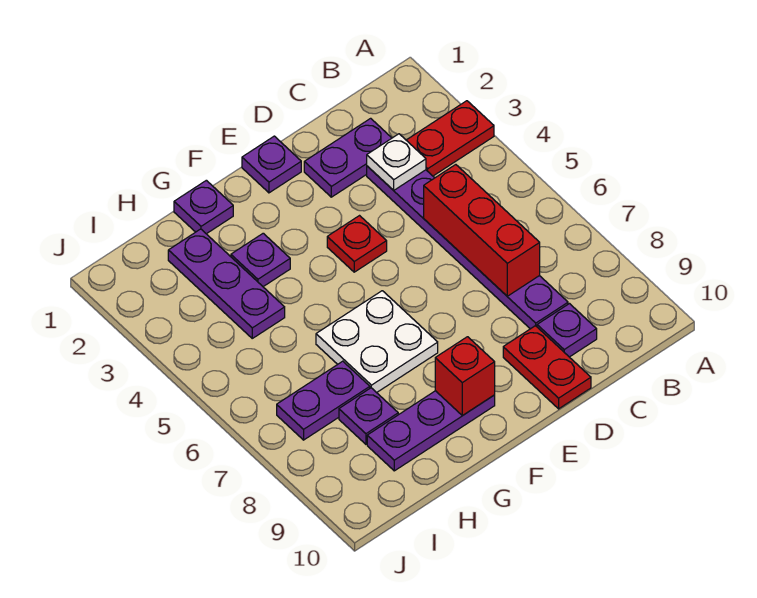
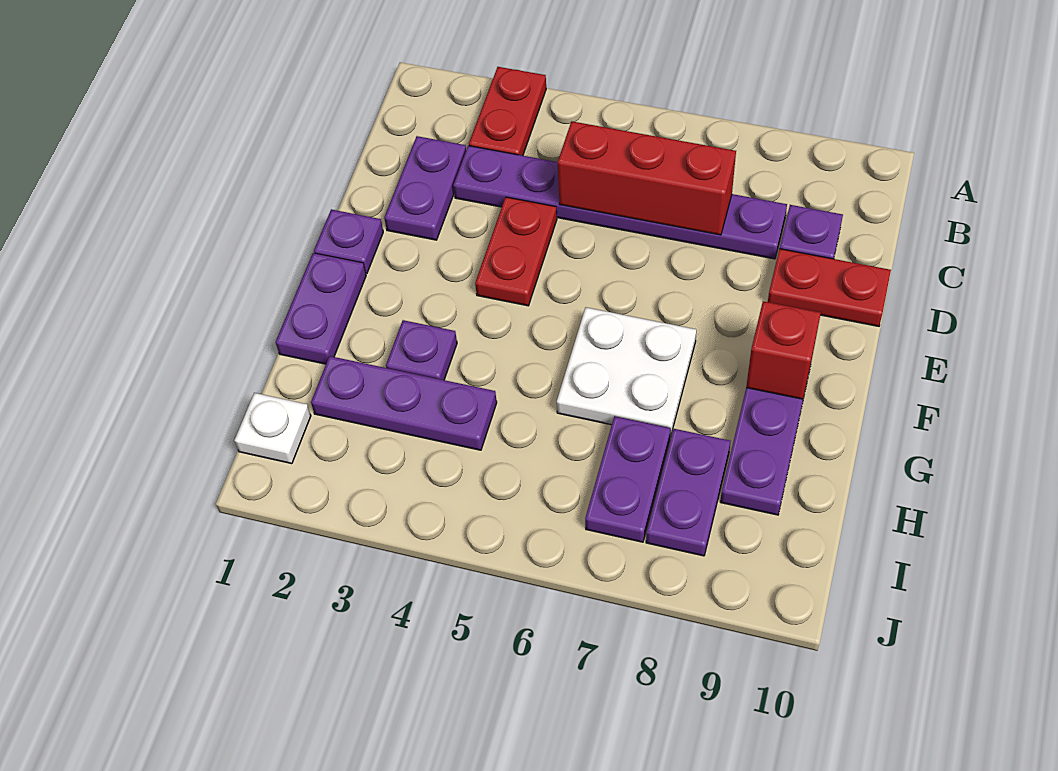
white plate C3 level 2 -> white plate I1 level 1
red plate E4 level 1 -> red plate D4:E4 level 1
purple plate G1 level 1 -> purple plate F1:G1 level 1
purple plate H8 level 1 -> purple plate H8:I8 level 1

